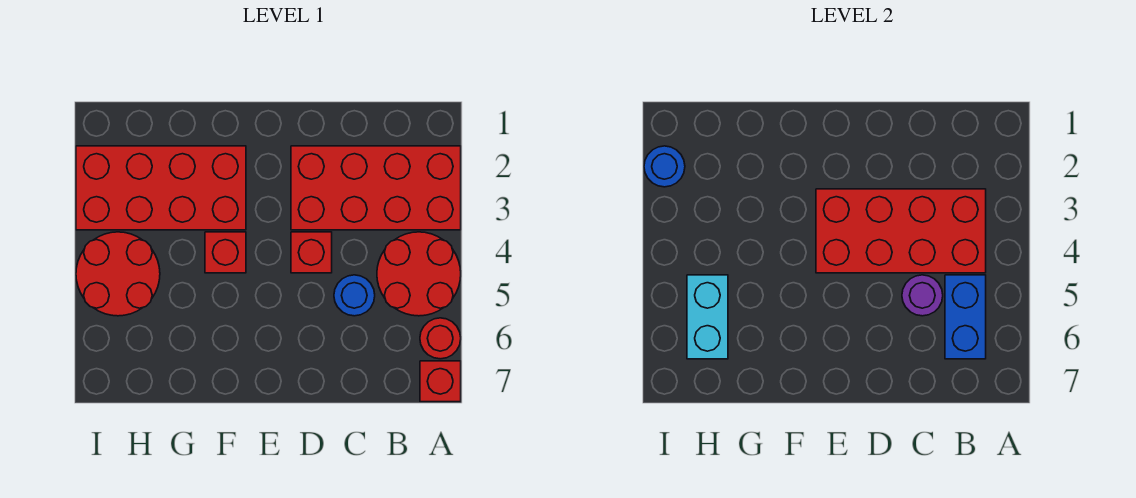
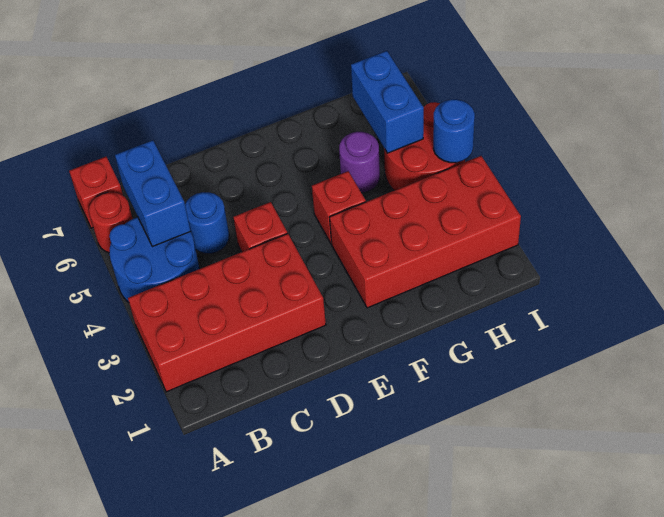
red round brick A4:B5 level 1 -> blue round brick A4:B5 level 1
red brick B3:E4 level 2 -> none
purple round brick C5 level 2 -> purple round brick G5 level 1
cyan brick H5:H6 level 2 -> blue brick H5:H6 level 2
blue round brick I2 level 2 -> blue round brick I4 level 2

